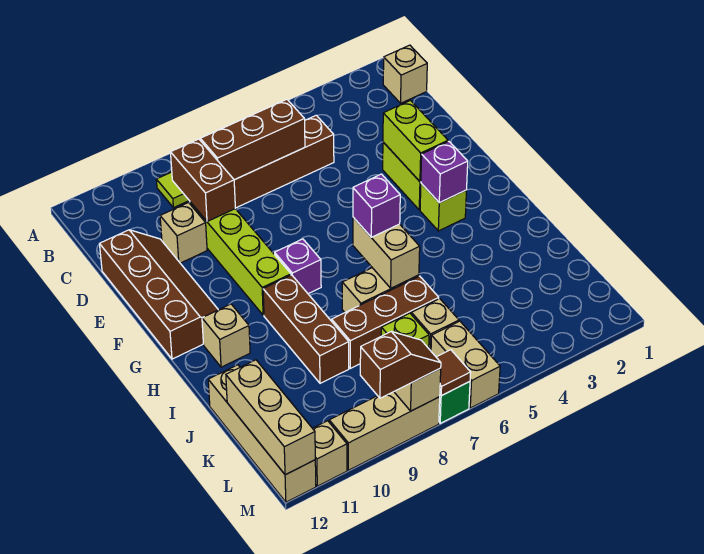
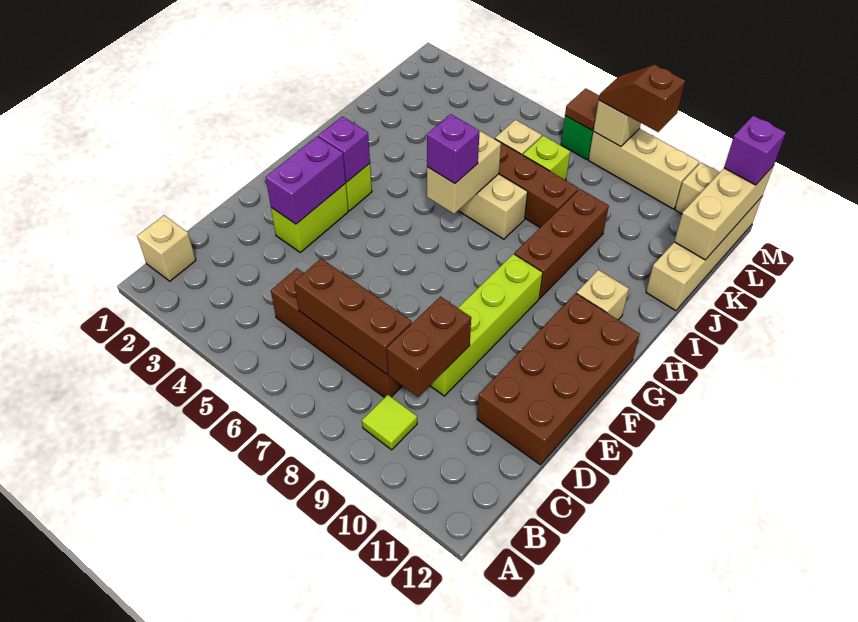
tan brick D10 level 1 -> none
brown slope D11:G12 level 1 top 12 -> brown brick D11:G12 level 1
lime brick E3:F3 level 2 -> purple brick E3:F3 level 2
purple brick G8 level 1 -> purple brick M12 level 3
tan brick L6:M6 level 1 -> none

